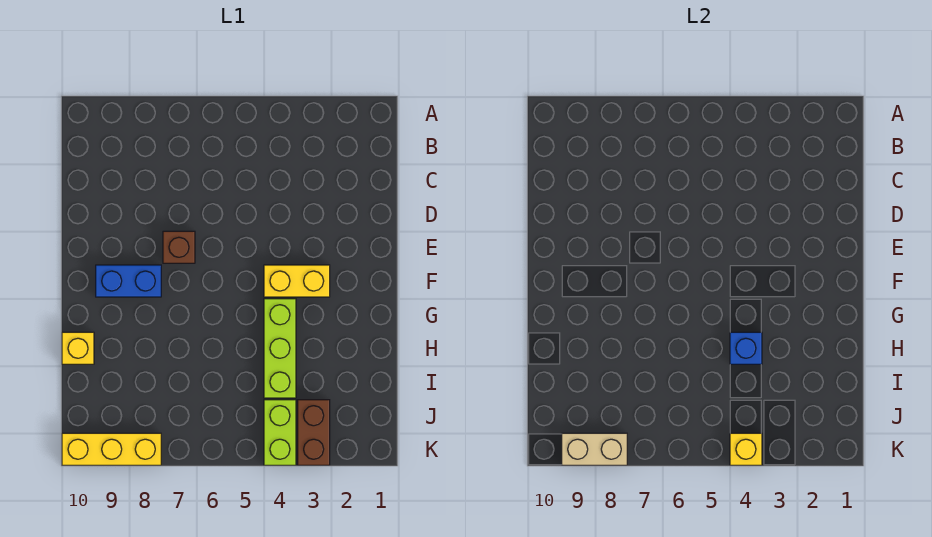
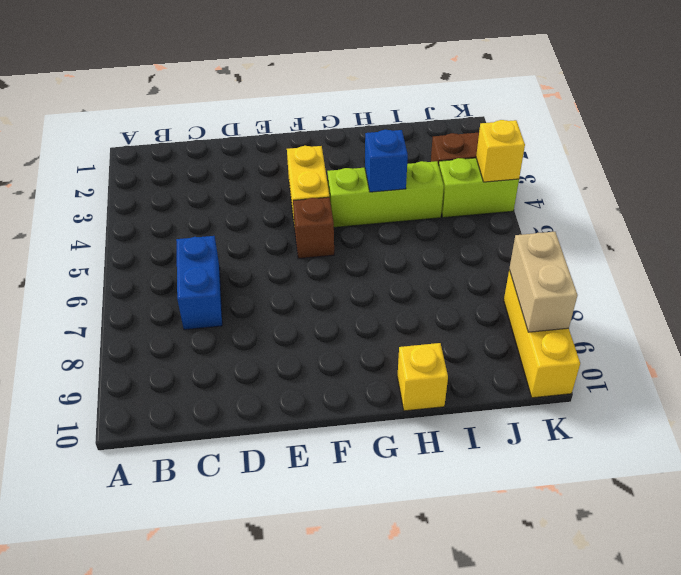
brown brick E7 level 1 -> brown brick F5 level 1
blue brick F8:F9 level 1 -> blue brick C6:C7 level 1

